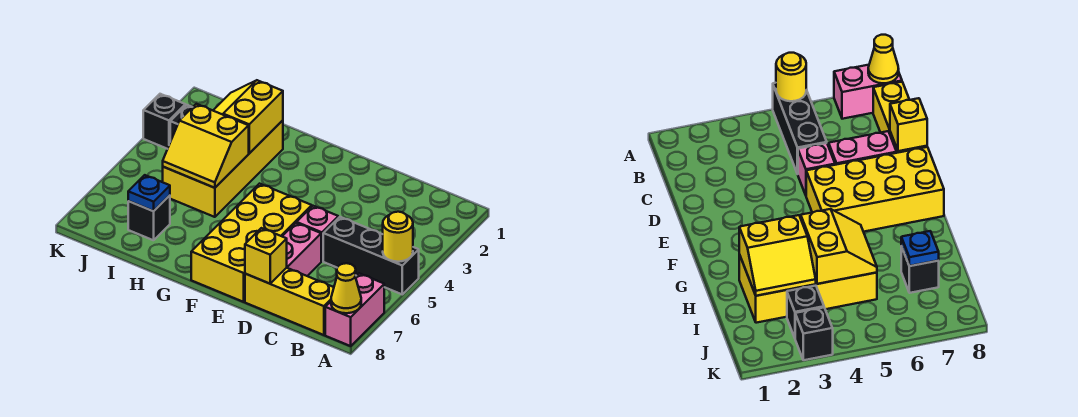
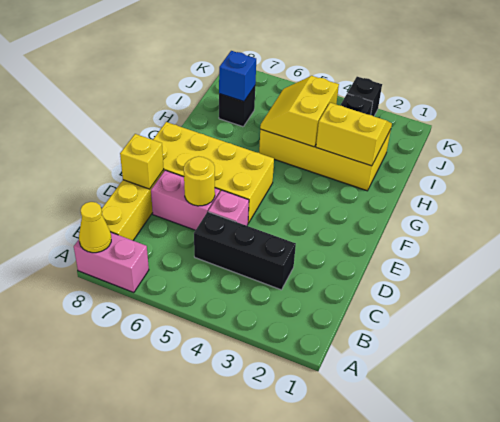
black brick A5:C5 level 1 -> black brick C3:C5 level 1
yellow round brick A5 level 2 -> yellow round brick D6 level 2
blue plate I7 level 2 -> blue brick I7 level 2

